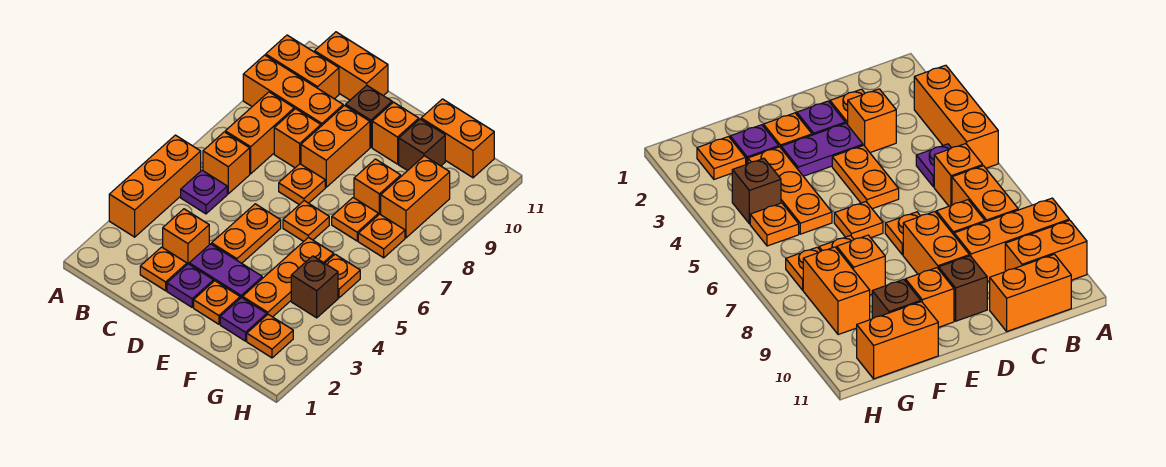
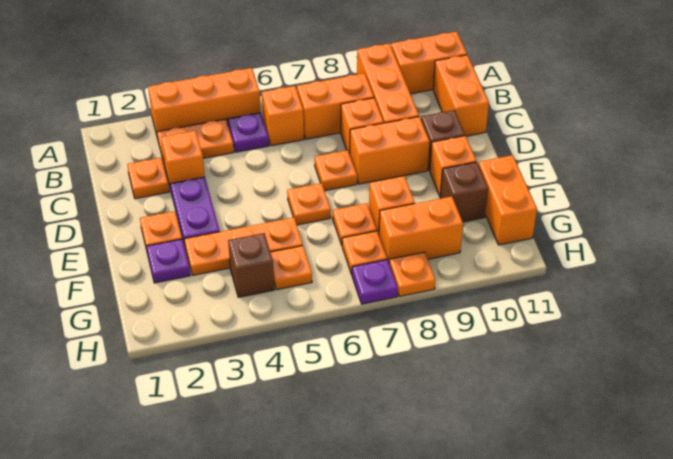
orange brick A10:B10 level 1 -> orange brick A10:A11 level 1
purple plate D2 level 1 -> purple plate H7 level 1
orange plate D4:D5 level 1 -> orange plate B3:B4 level 1
orange plate G2 level 1 -> orange plate H8 level 1

